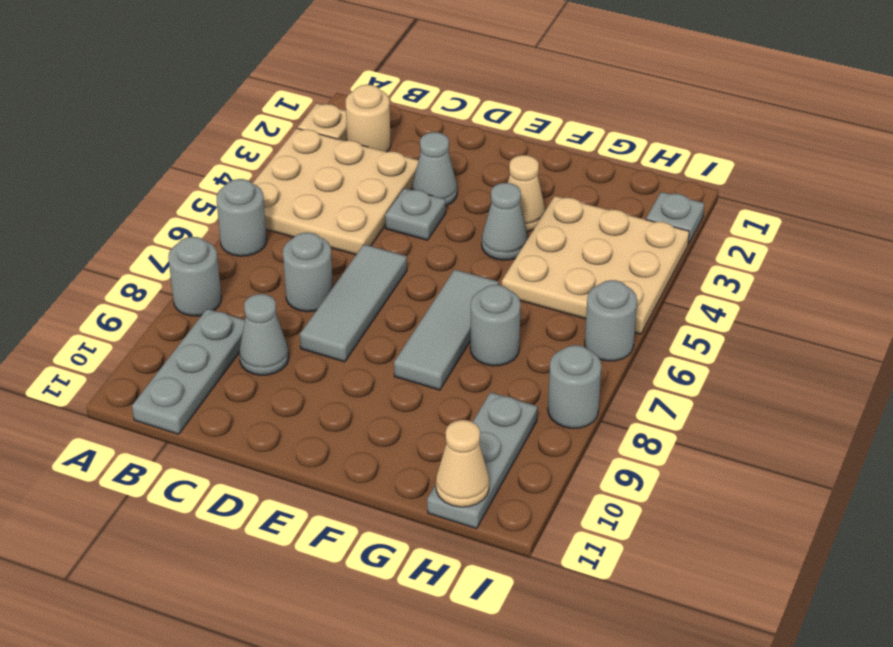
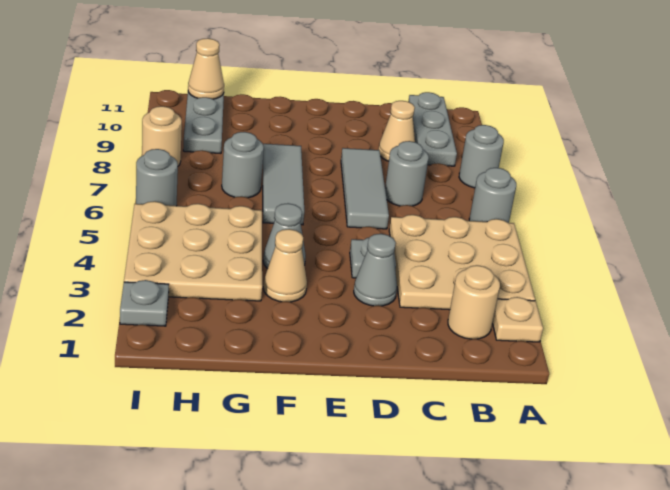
grey cone C9 level 1 -> tan cone C9 level 1
grey round brick I8 level 1 -> tan round brick I8 level 1

